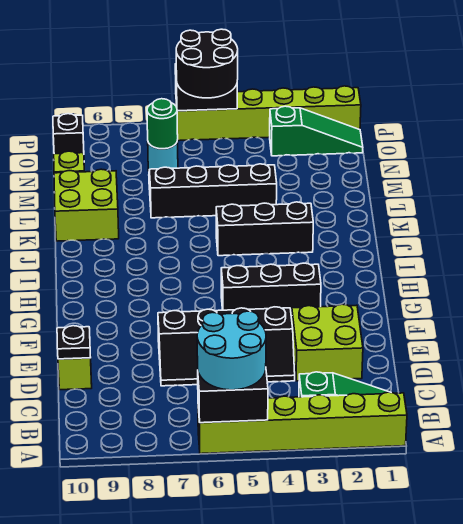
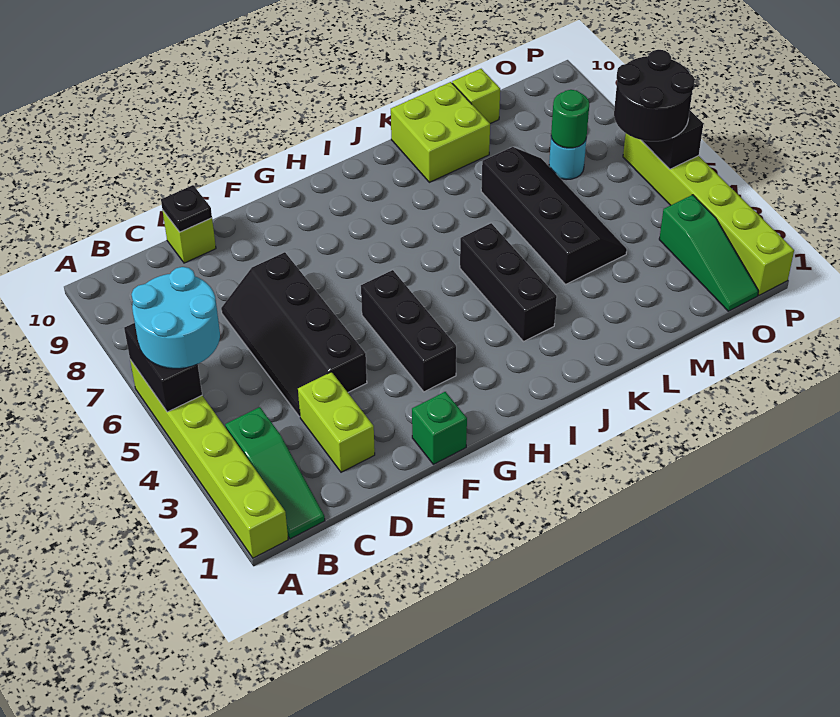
lime brick D2:E3 level 1 -> lime brick D2:D3 level 1
none -> green brick F1 level 1
black brick O10 level 1 -> none

